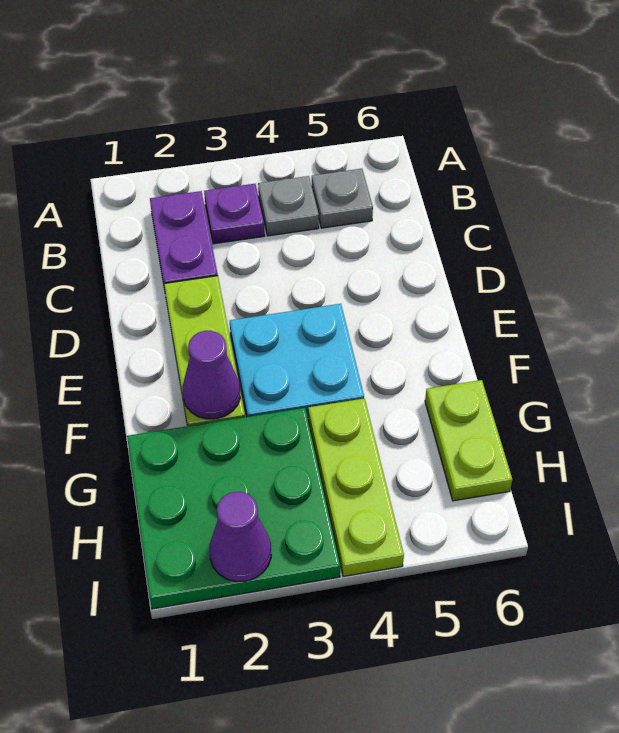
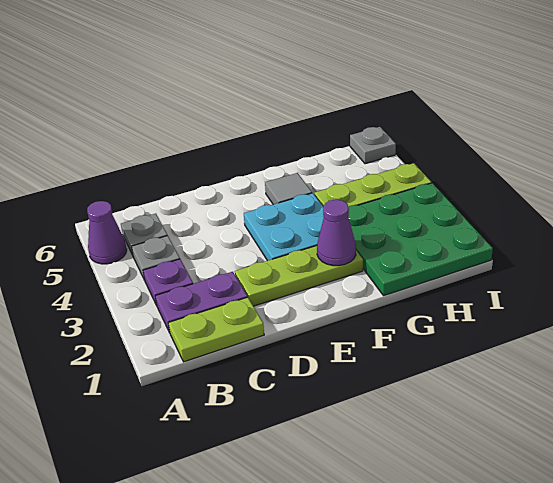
none -> grey tile F5 level 1
lime plate G6:H6 level 1 -> lime plate B1:C1 level 1
purple cone I2 level 2 -> purple cone A5 level 1
none -> grey plate I6 level 1

